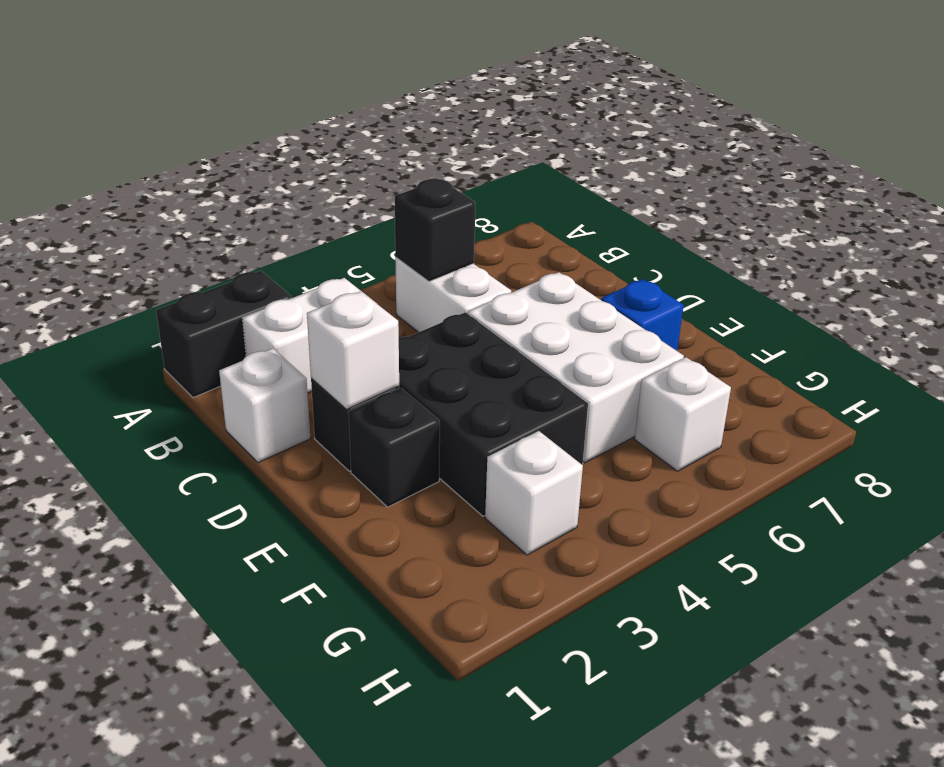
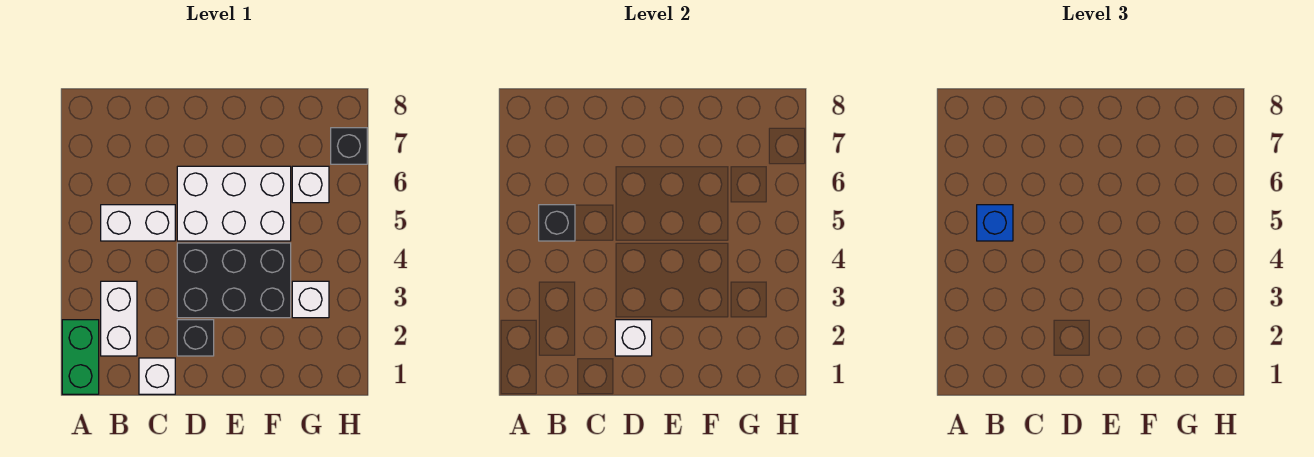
black brick A1:A2 level 1 -> green brick A1:A2 level 1
black brick E2 level 1 -> black brick H7 level 1
blue brick E7 level 1 -> blue brick B5 level 3

